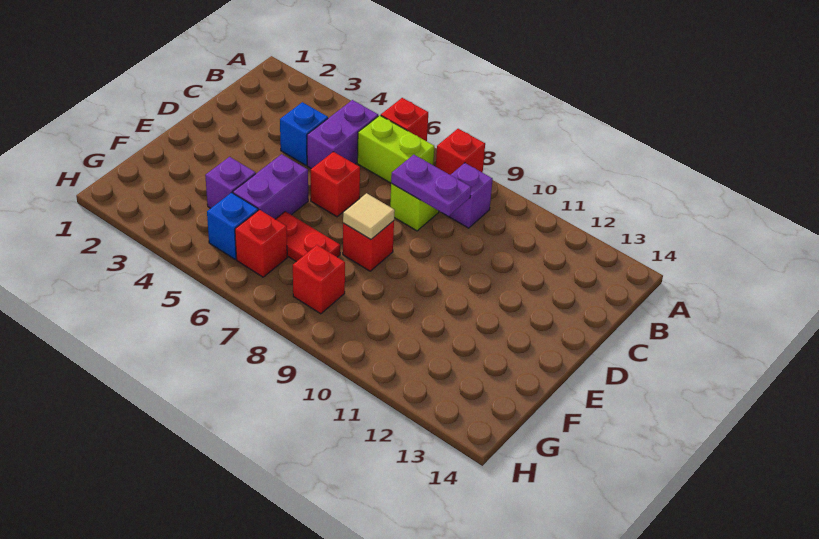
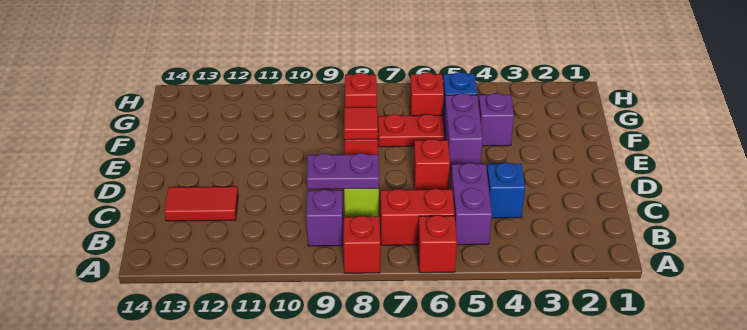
lime brick B6:B7 level 1 -> red brick B6:B7 level 1
none -> red tile C12:C13 level 1
tan tile E8 level 2 -> red tile E8 level 2

